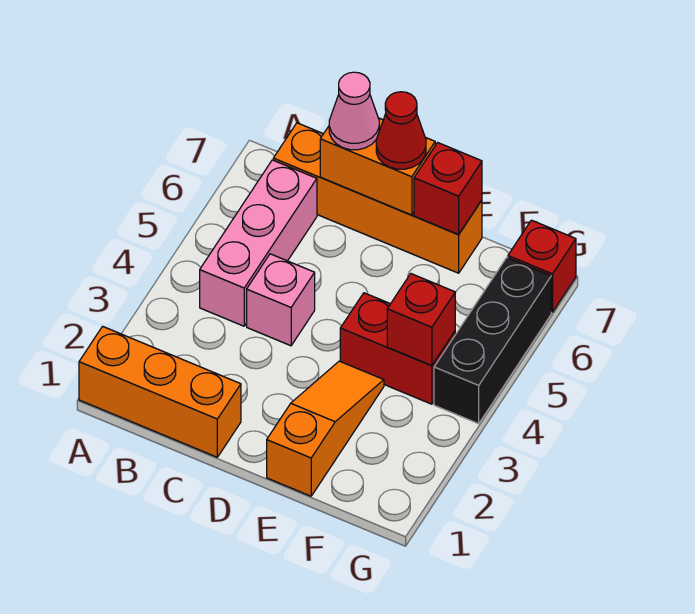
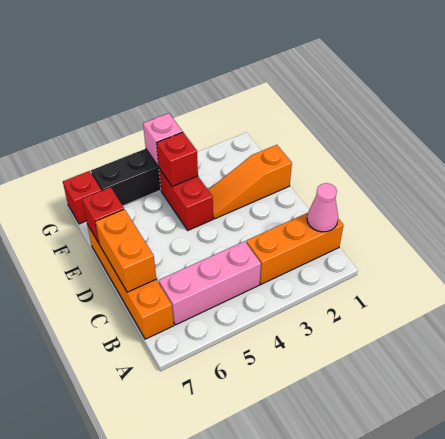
orange brick A1:C1 level 1 -> orange brick B1:B3 level 1
pink brick C4 level 1 -> pink brick G4 level 2
pink cone C7 level 3 -> pink cone B1 level 2
red cone D7 level 3 -> none

